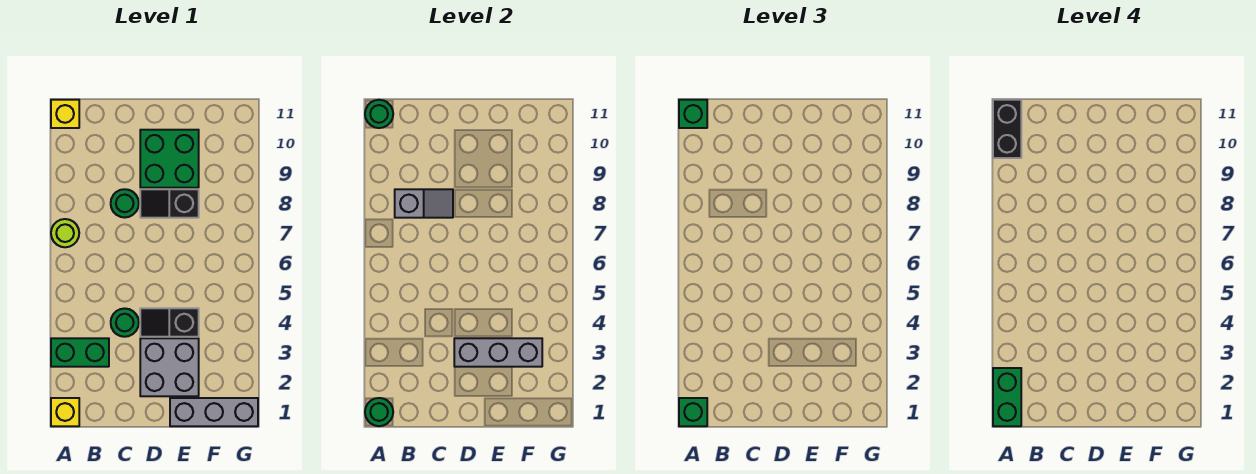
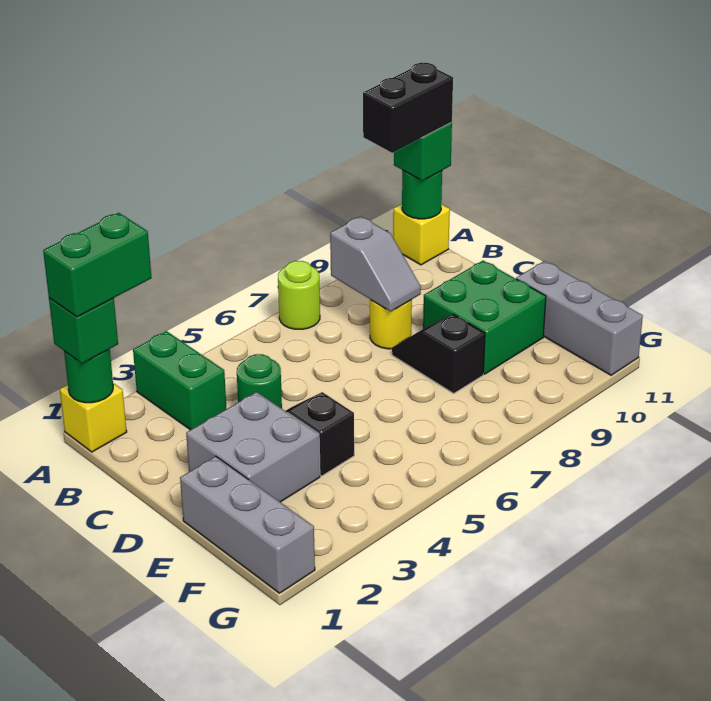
green round brick C8 level 1 -> yellow round brick C8 level 1
grey brick D3:F3 level 2 -> grey brick E11:G11 level 1

